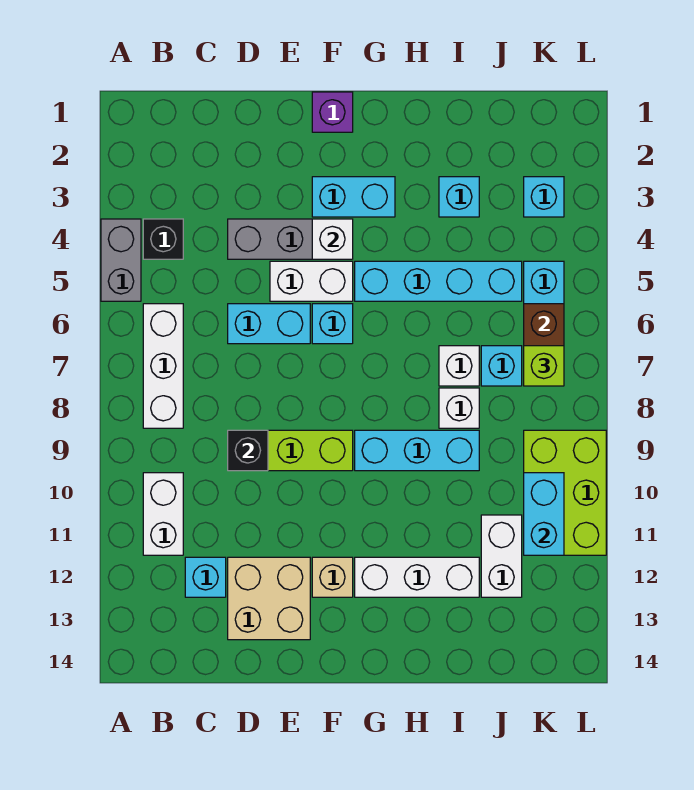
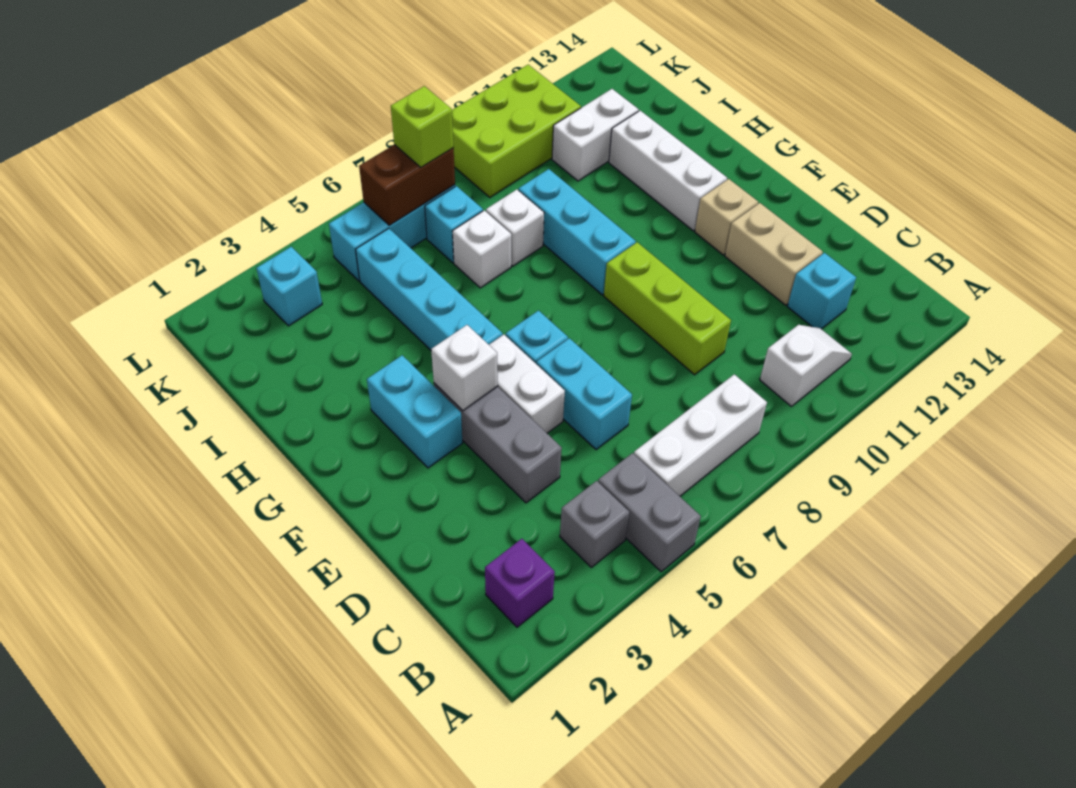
grey brick A4:A5 level 1 -> grey brick A5:B5 level 1
black brick B4 level 1 -> grey brick B4 level 1
white brick B10:B11 level 1 -> white slope B10:B11 level 1 top 10
black brick D9 level 2 -> none
tan brick D12:E13 level 1 -> tan brick D12:E12 level 1
purple brick F1 level 1 -> purple brick B2 level 1
cyan brick I3 level 1 -> none
cyan brick K10:K11 level 2 -> none

